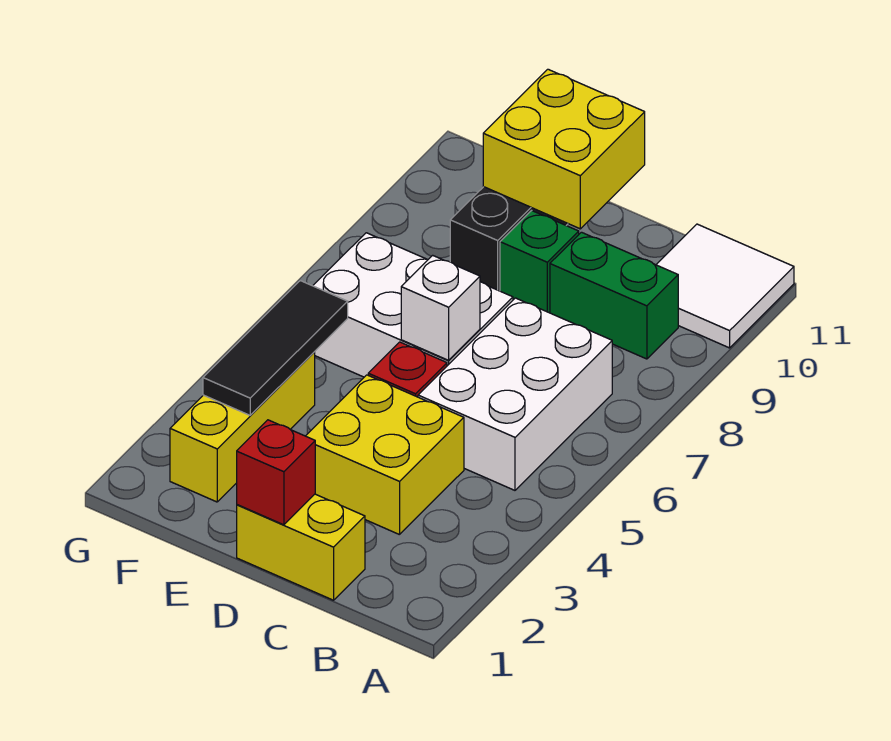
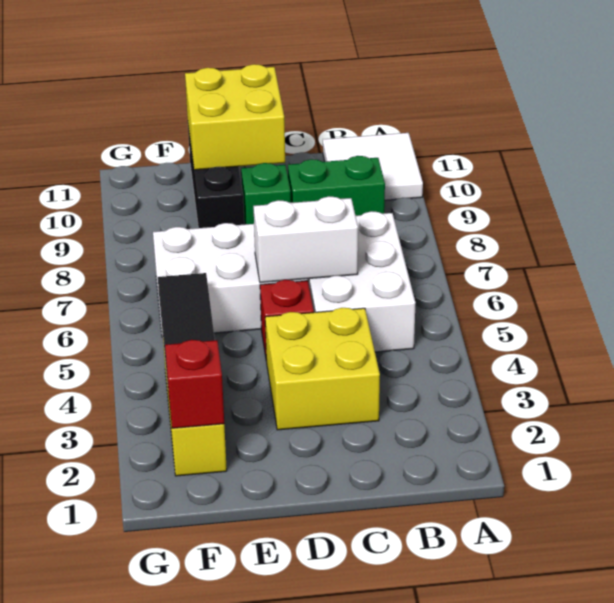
yellow brick C1:D1 level 1 -> none
red brick D1 level 2 -> red brick F2 level 2
white brick D6 level 2 -> white brick C6:D6 level 2

